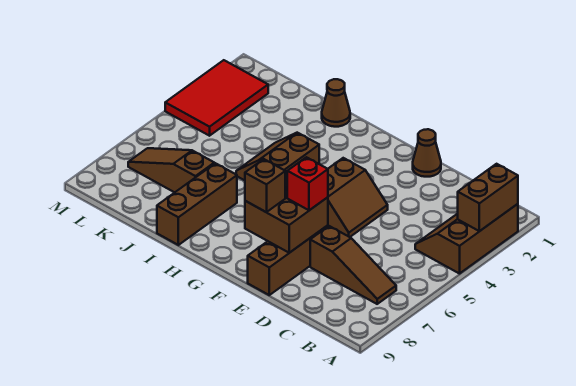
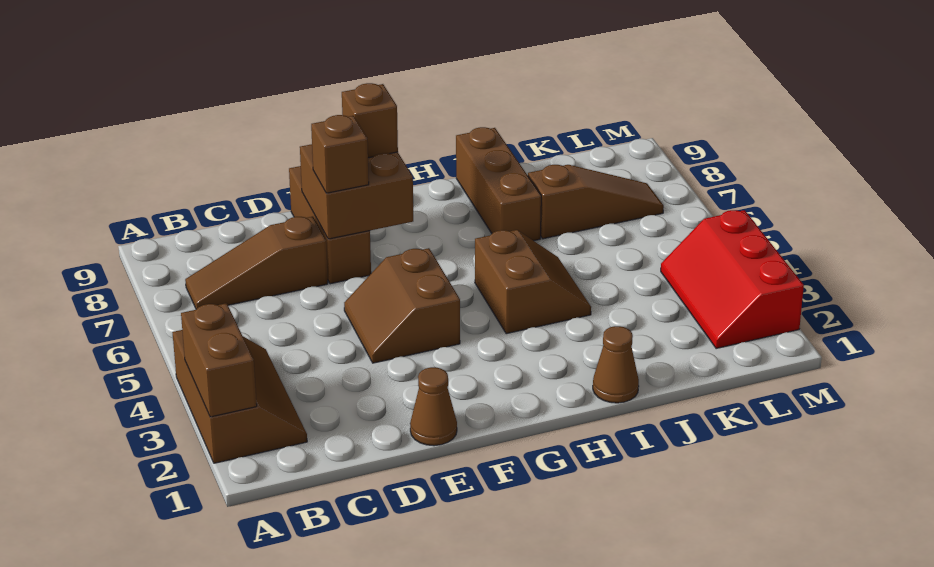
red brick E7 level 3 -> brown brick E7 level 3
red tile L2:M4 level 1 -> red slope L2:M4 level 1 top M

